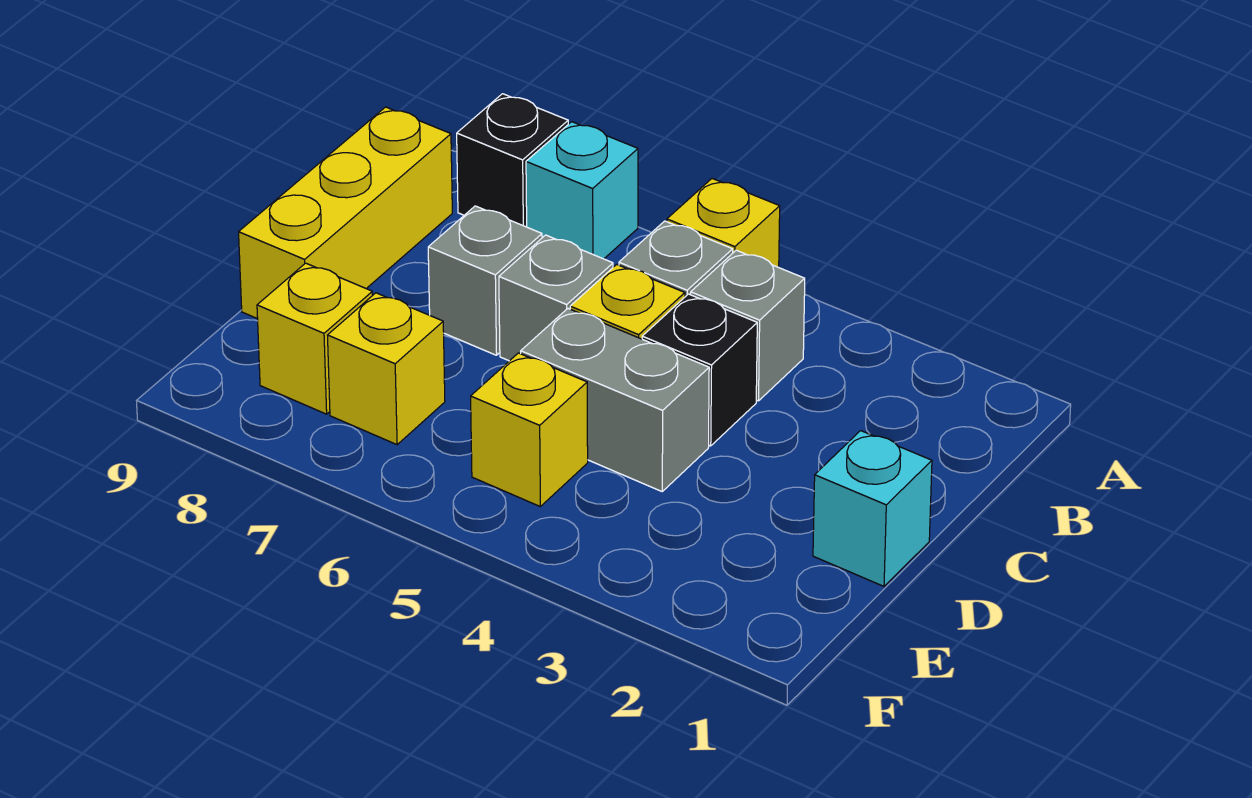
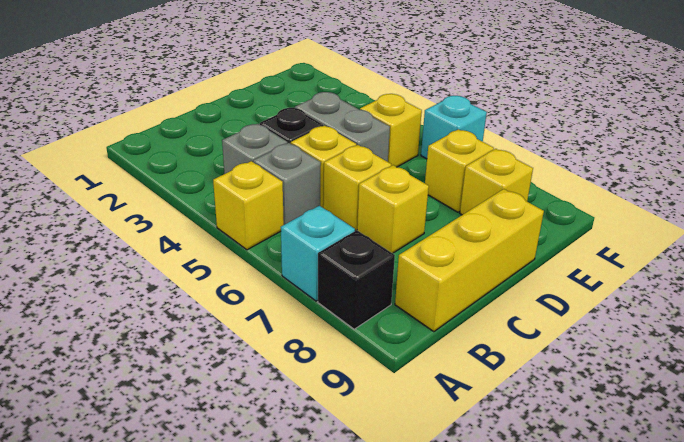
grey brick C6 level 1 -> yellow brick C6 level 1
grey brick C7 level 1 -> yellow brick C7 level 1
cyan brick D1 level 1 -> cyan brick F6 level 1

